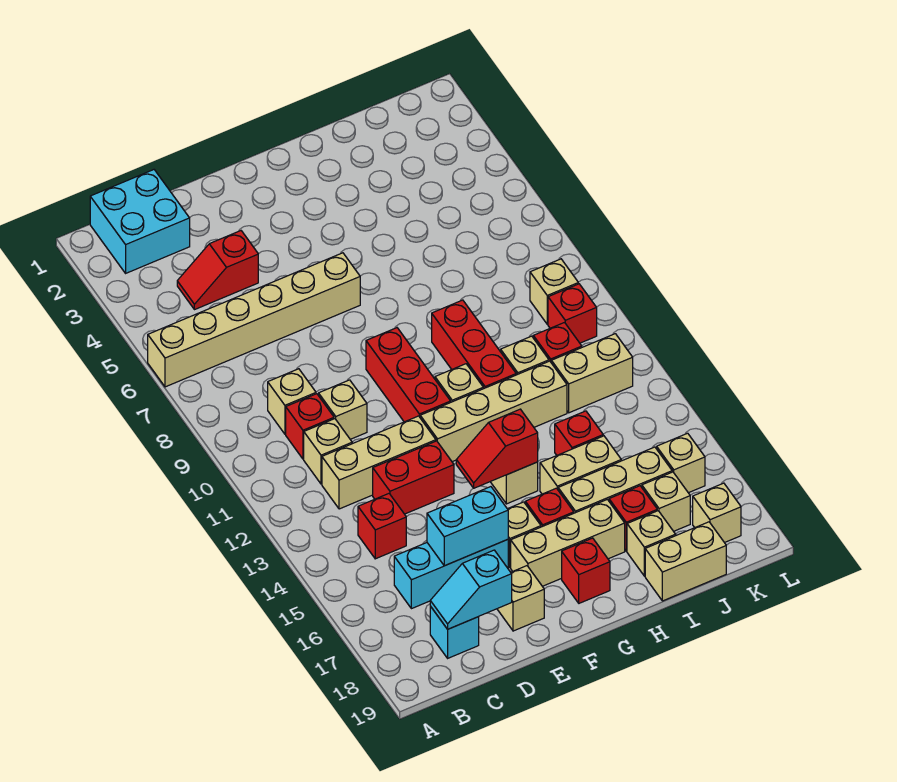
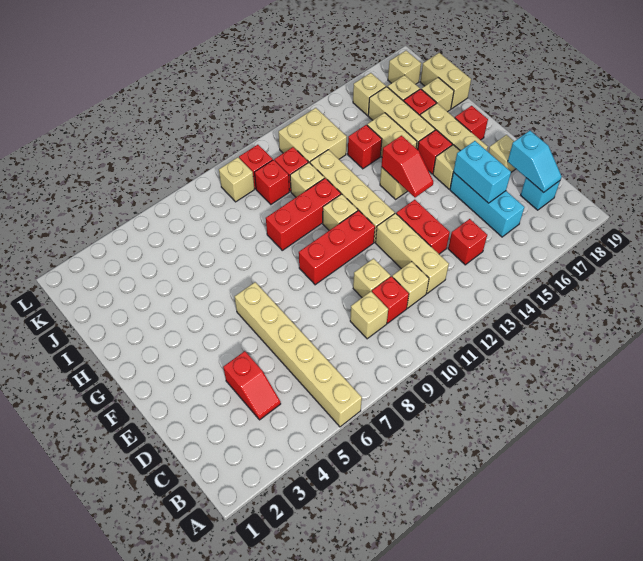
cyan brick B1:C2 level 1 -> none
none -> red brick J10 level 1
tan brick J12:K12 level 1 -> tan brick J12:K13 level 1

